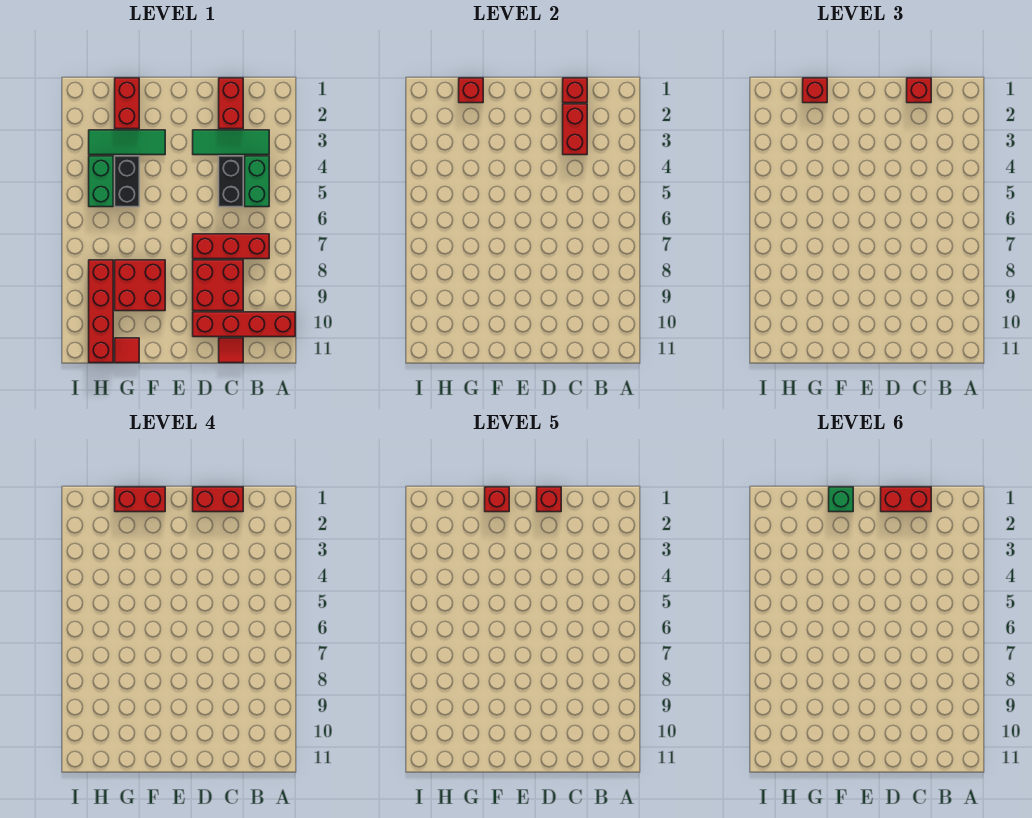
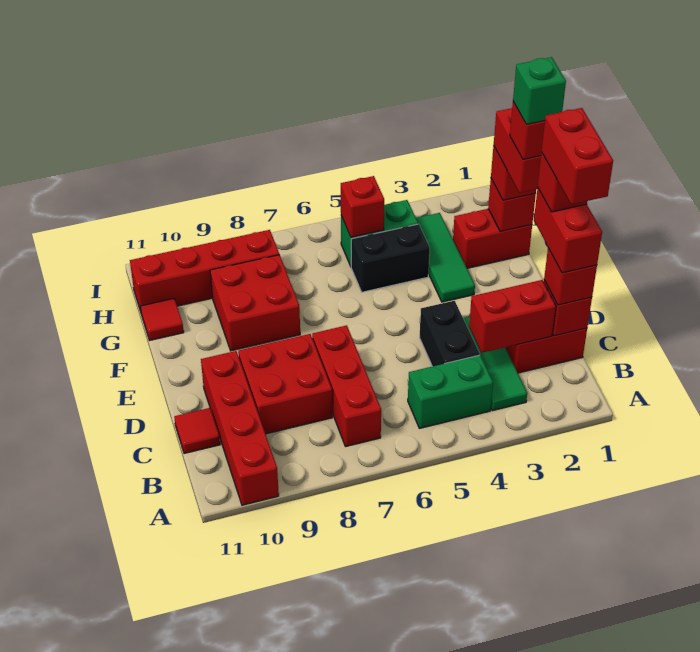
black brick C4:C5 level 1 -> black brick C4:D4 level 1
none -> red brick H5 level 2

